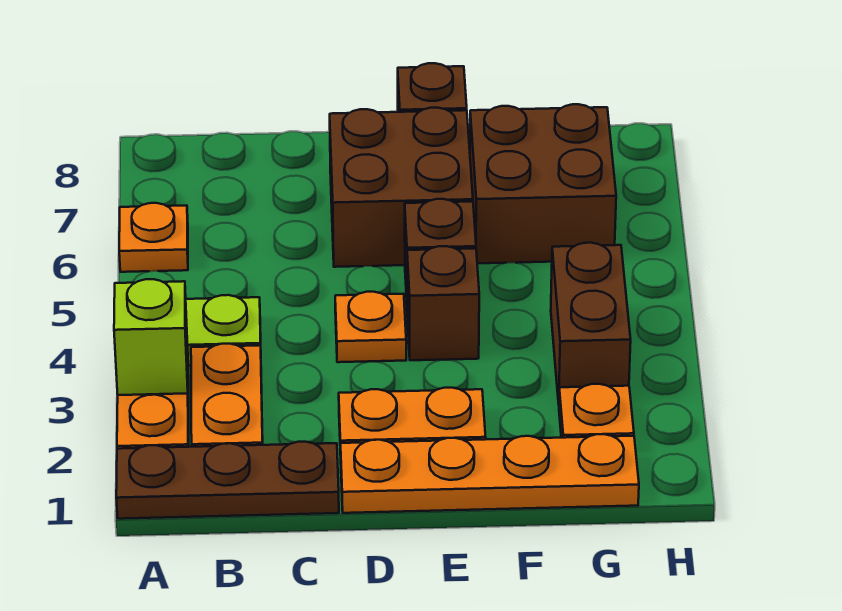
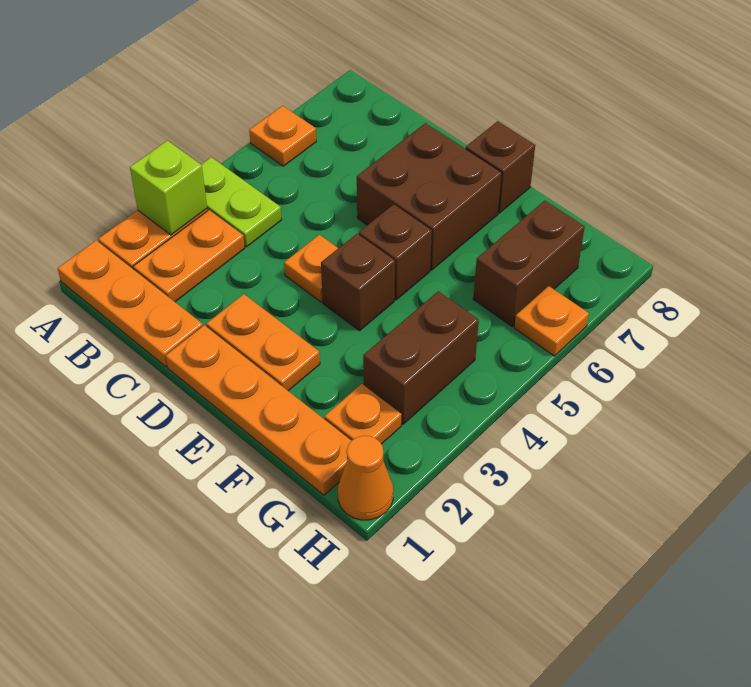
brown plate A1:C1 level 1 -> orange plate A1:C1 level 1
brown brick F6:G7 level 1 -> brown brick G6:G7 level 1
none -> orange cone H1 level 1
none -> orange plate H6 level 1

